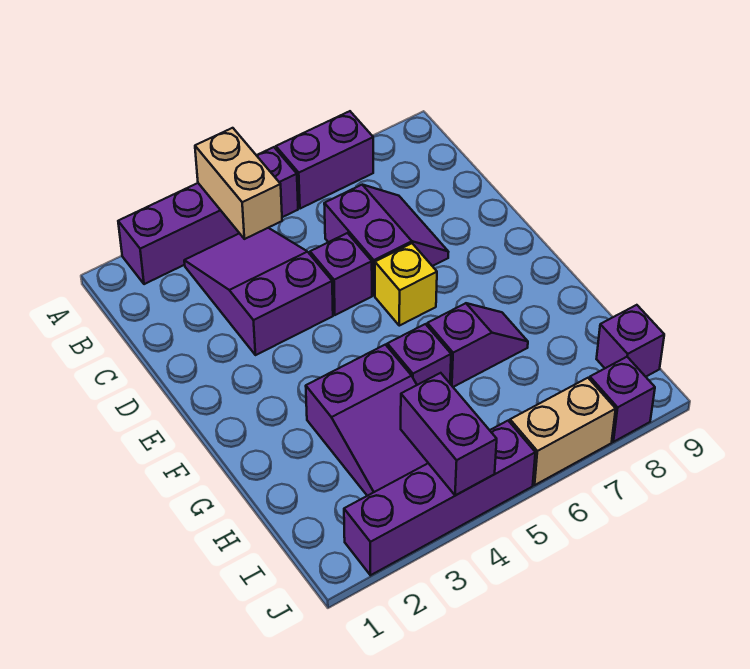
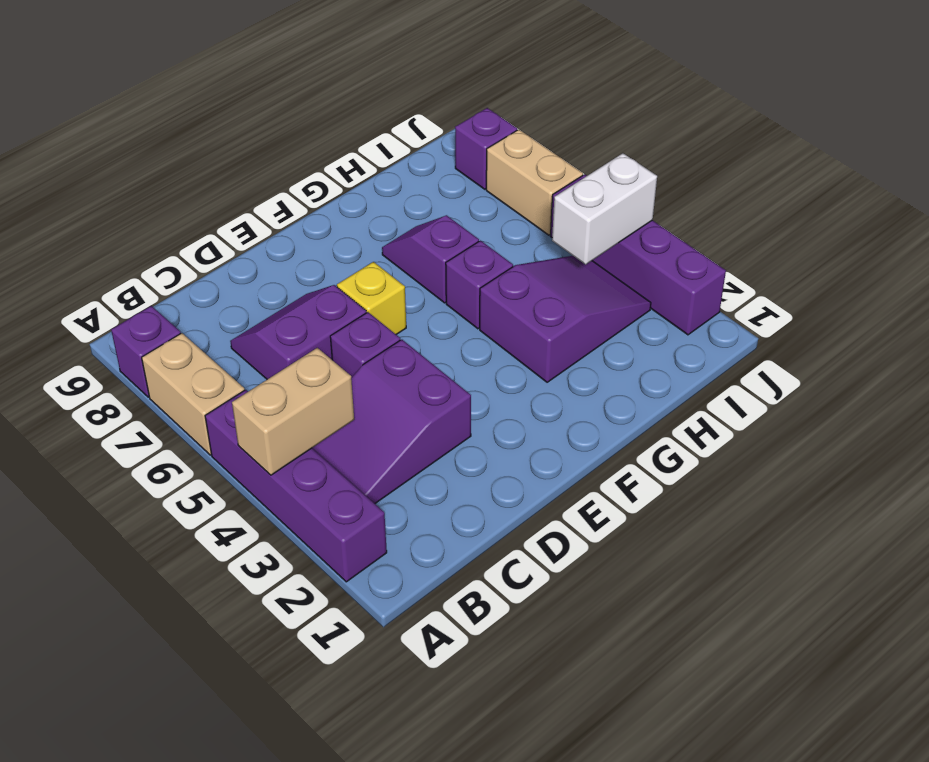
purple brick A6:A7 level 1 -> tan brick A6:A7 level 1
purple brick I4:J4 level 2 -> white brick I4:J4 level 2
purple brick I9 level 1 -> purple brick A8 level 1

